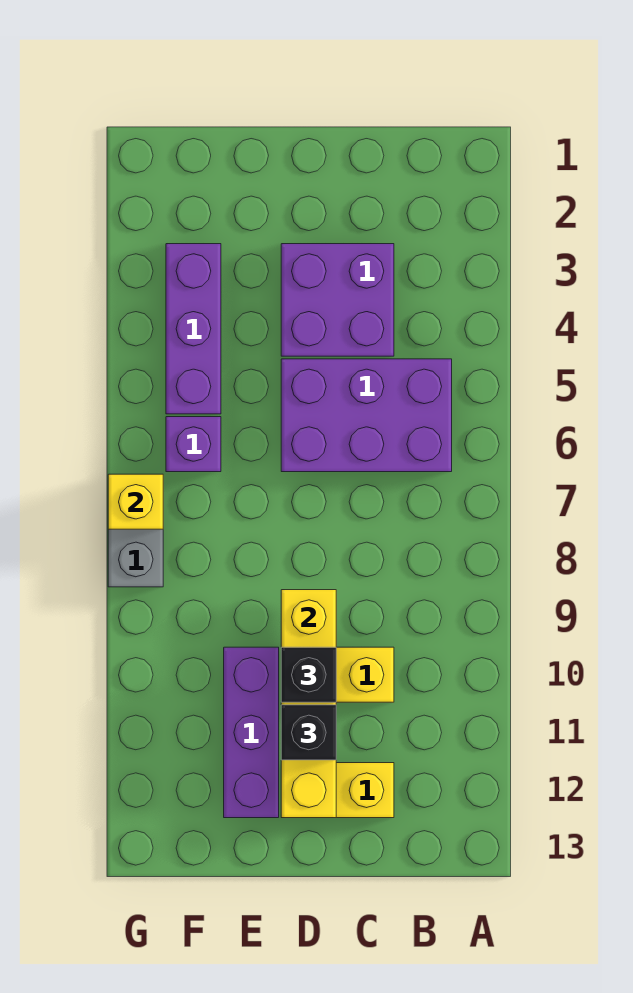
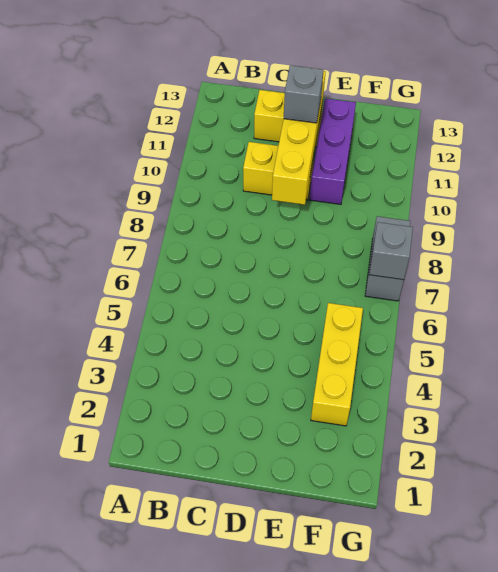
purple brick B5:D6 level 1 -> none
purple brick C3:D4 level 1 -> none
black brick D10 level 3 -> none
black brick D11 level 3 -> grey brick D11 level 3
purple brick F3:F5 level 1 -> yellow brick F3:F5 level 1
purple brick F6 level 1 -> none
yellow brick G7 level 2 -> grey brick G7 level 2

